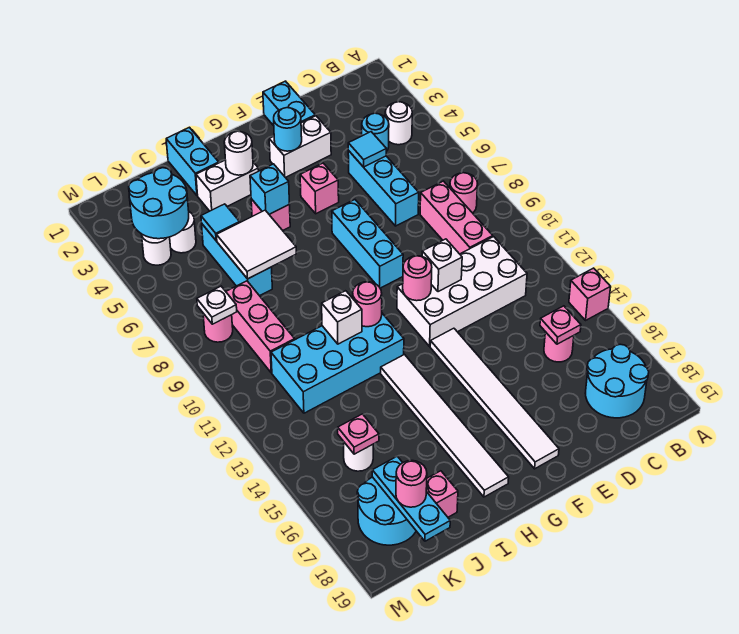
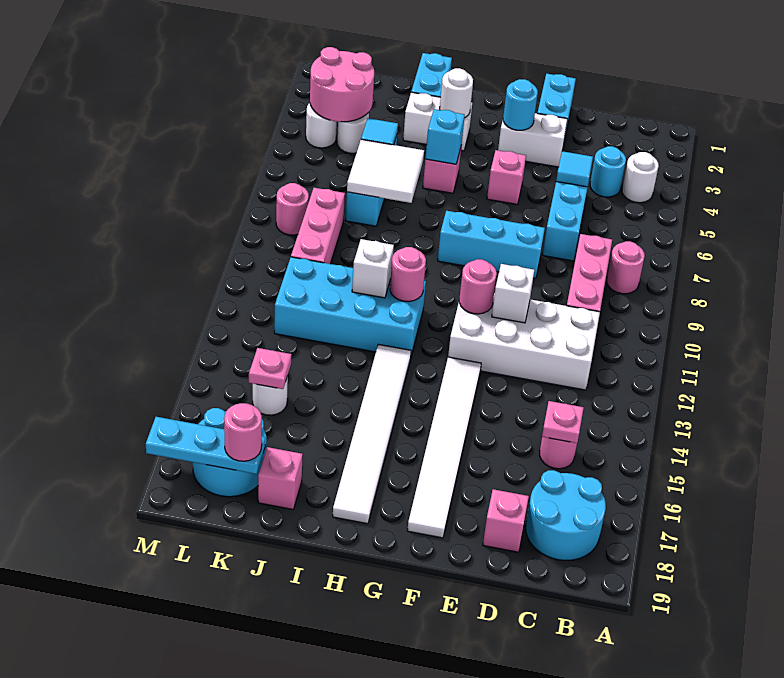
pink brick A14 level 1 -> pink brick D18 level 1
cyan brick F7:F9 level 1 -> cyan brick E8:G8 level 1
cyan round brick K3:L4 level 2 -> pink round brick K3:L4 level 2
cyan plate K17:K19 level 2 -> cyan plate K18:M18 level 2
white plate L8 level 2 -> none

